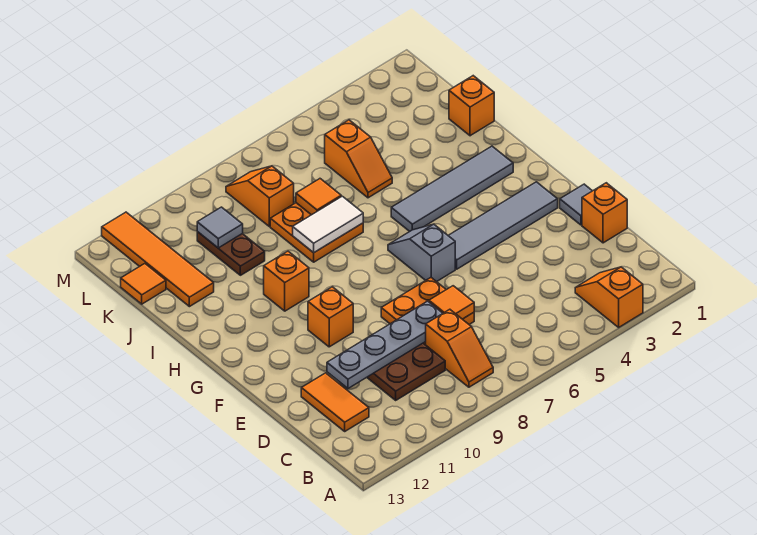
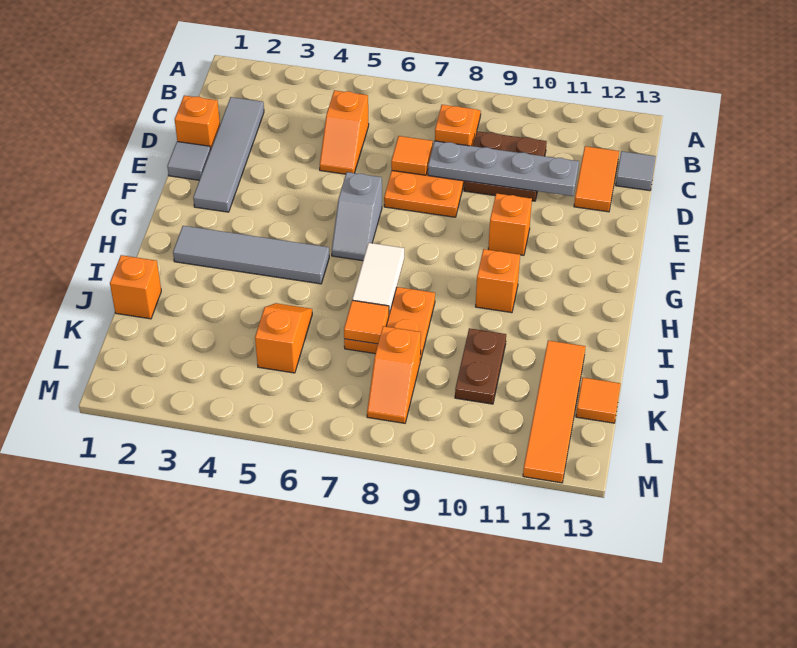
orange slope A3:B3 level 1 top A -> orange slope C5:D5 level 1 top C
grey tile F2:F5 level 1 -> grey tile C2:F2 level 1
white tile I7:I8 level 2 -> white tile H7:I7 level 2
grey tile K10 level 2 -> grey tile C13 level 1

